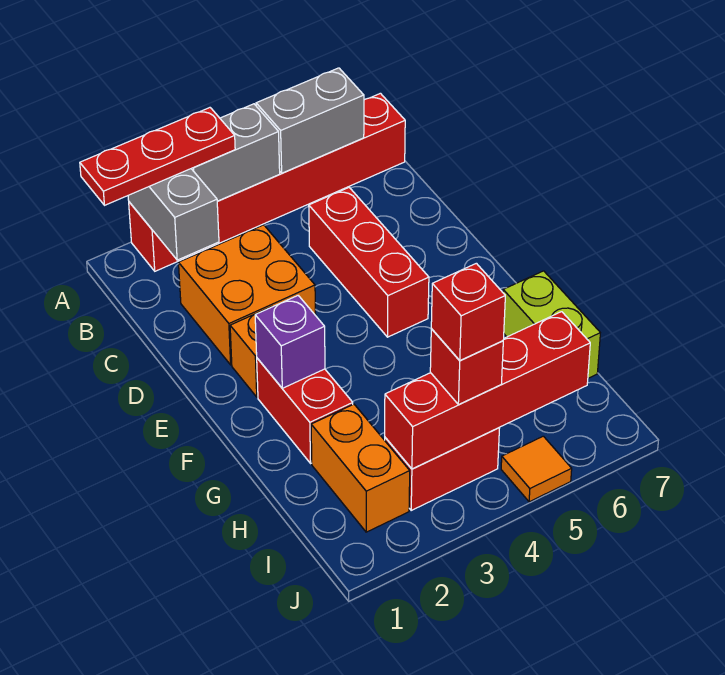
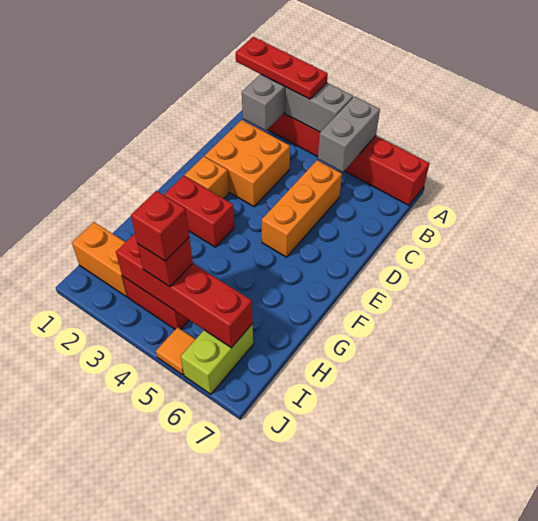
grey brick A5:A6 level 2 -> grey brick A5:B5 level 2
red brick C5:E5 level 1 -> orange brick C5:E5 level 1
red brick F2:G2 level 1 -> red brick F2:F3 level 1
purple brick F2 level 2 -> none
lime brick G7:H7 level 1 -> lime brick I6:J6 level 1
orange brick H2:I2 level 1 -> orange brick I1:I2 level 1

